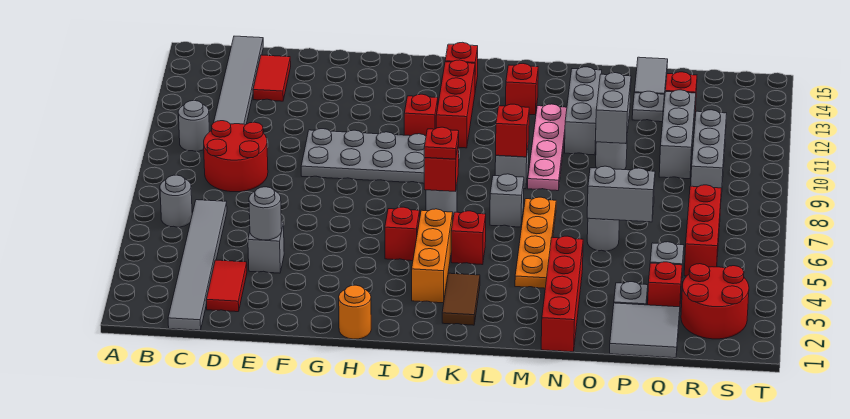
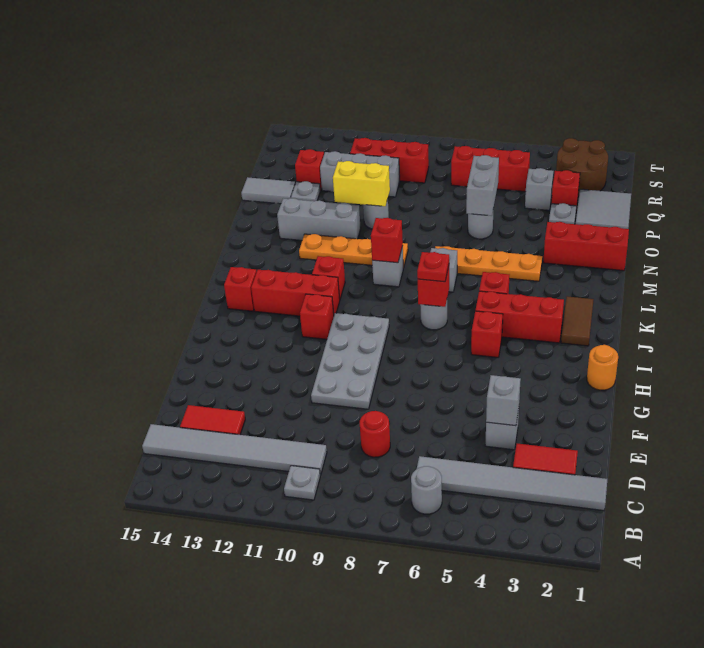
grey round brick B10 level 1 -> grey plate B10 level 1
red round brick C8:D9 level 1 -> red round brick D8 level 1
grey round brick E4 level 2 -> grey brick E4 level 2
orange brick J3:J5 level 1 -> red brick J3:J5 level 1
brown tile K2:K3 level 1 -> brown tile J2:K2 level 1
red brick L13 level 1 -> red brick K11 level 1
pink plate M9:M12 level 1 -> orange plate M9:M12 level 1
red brick N1:N4 level 1 -> red brick N1:N3 level 1
grey brick O10:O11 level 2 -> yellow brick O10:O11 level 2
red round brick R2:S3 level 1 -> brown round brick R2:S3 level 1
grey brick R9:R11 level 1 -> red brick R9:R11 level 1

